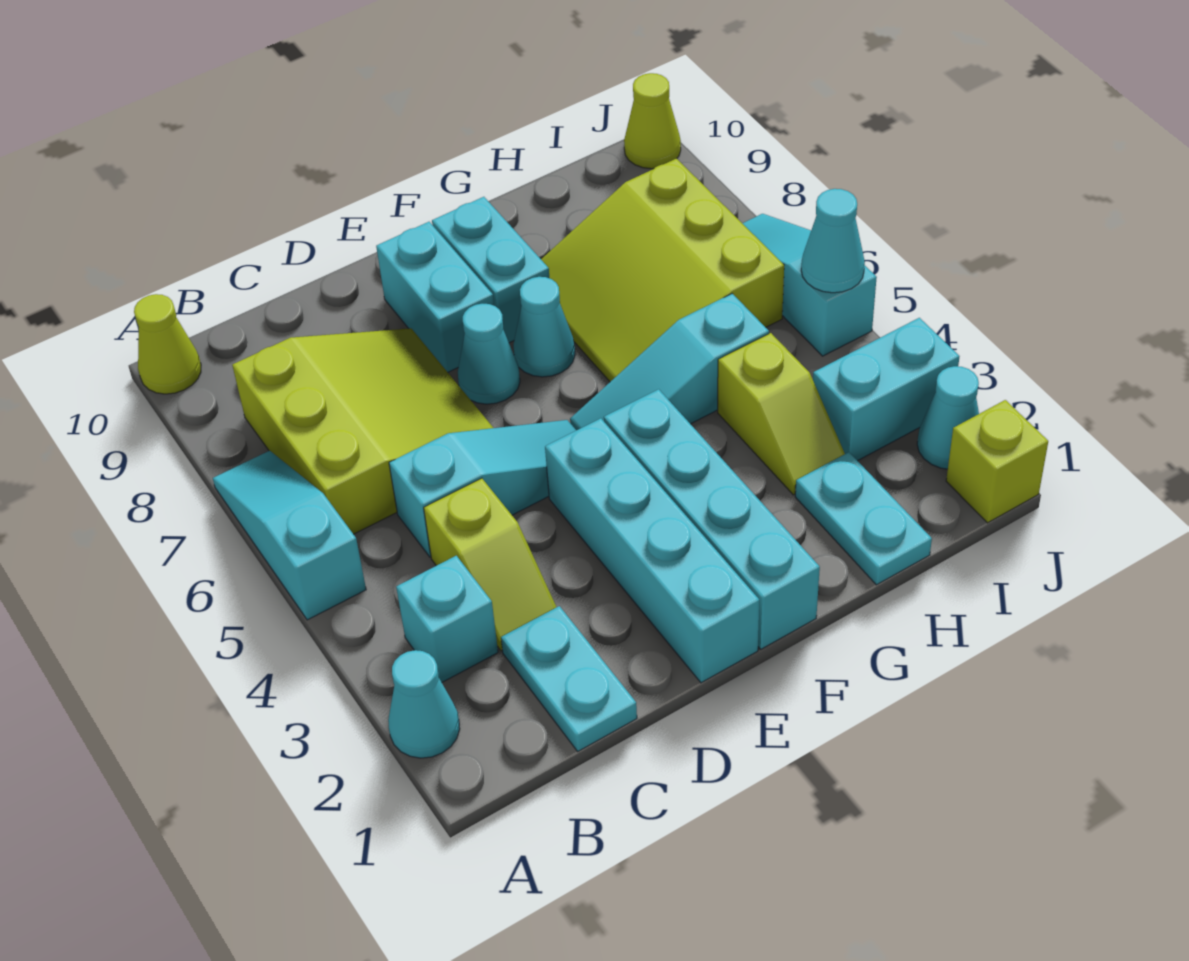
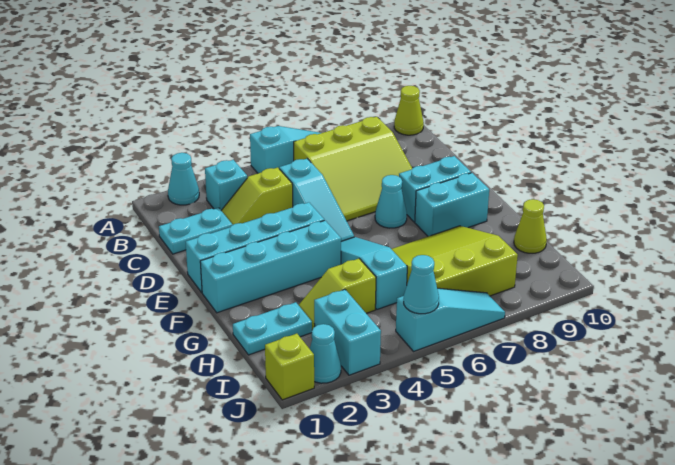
cyan cone F7 level 1 -> none
lime cone J10 level 1 -> lime cone H10 level 1

